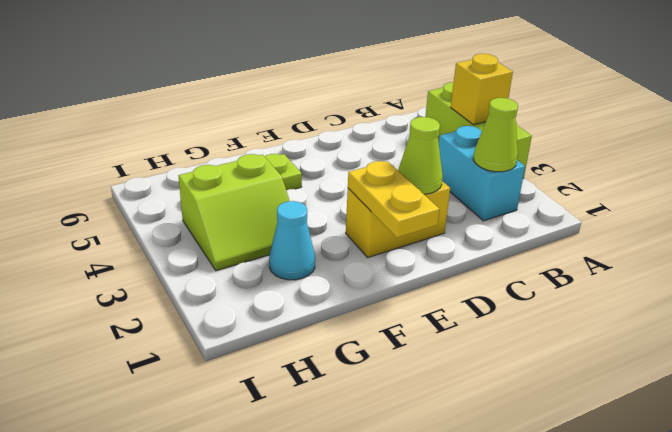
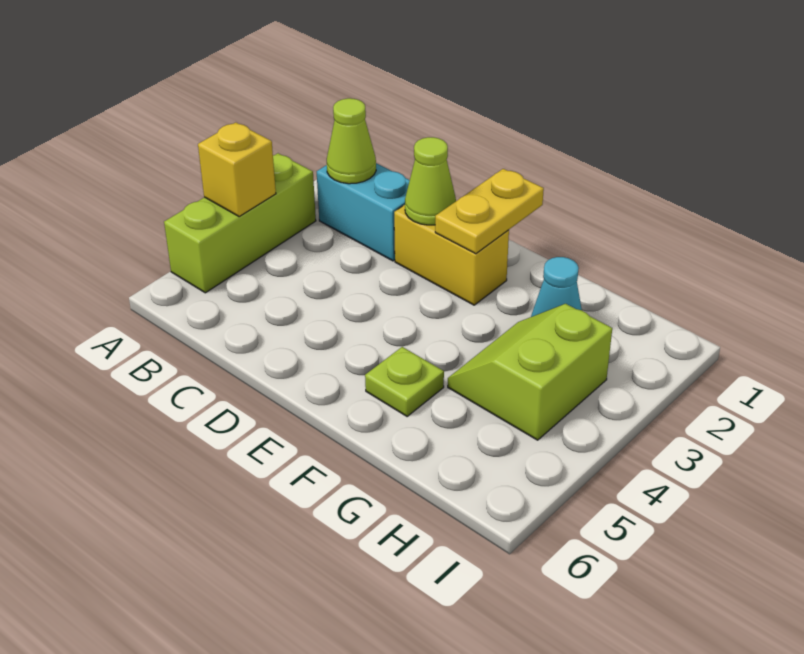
cyan brick B2:B3 level 1 -> cyan brick B2:C2 level 1
lime slope G3:H4 level 1 top 4 -> lime slope G3:H4 level 1 top H

